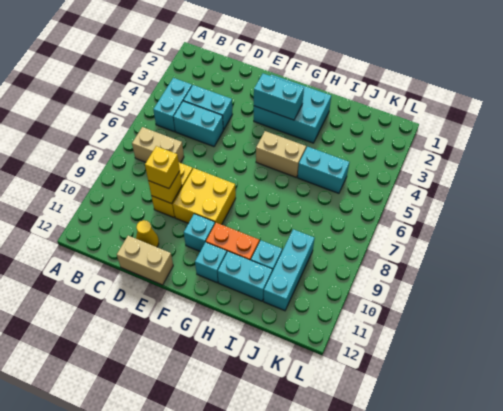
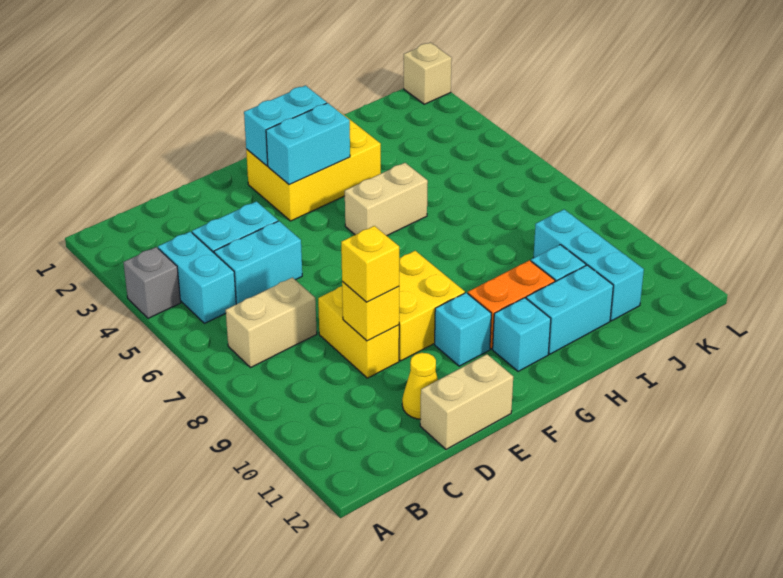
none -> grey brick A4 level 1
cyan brick F2:H3 level 1 -> yellow brick F2:H3 level 1
cyan brick I5:J5 level 1 -> cyan brick F2:G2 level 2
none -> tan brick L1 level 1

